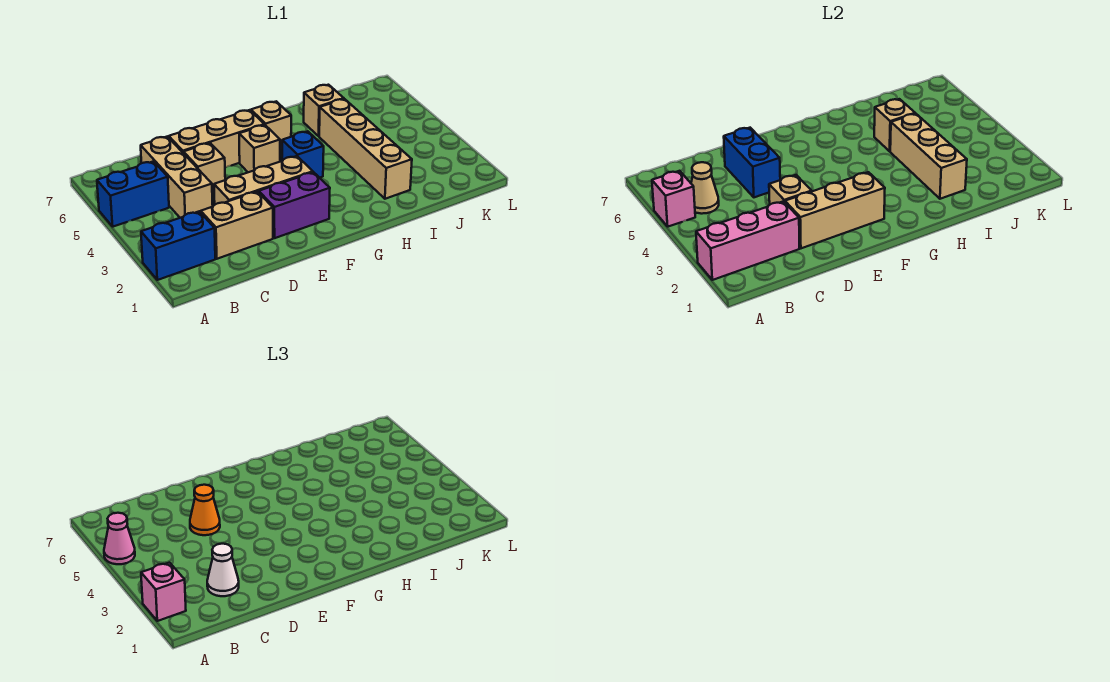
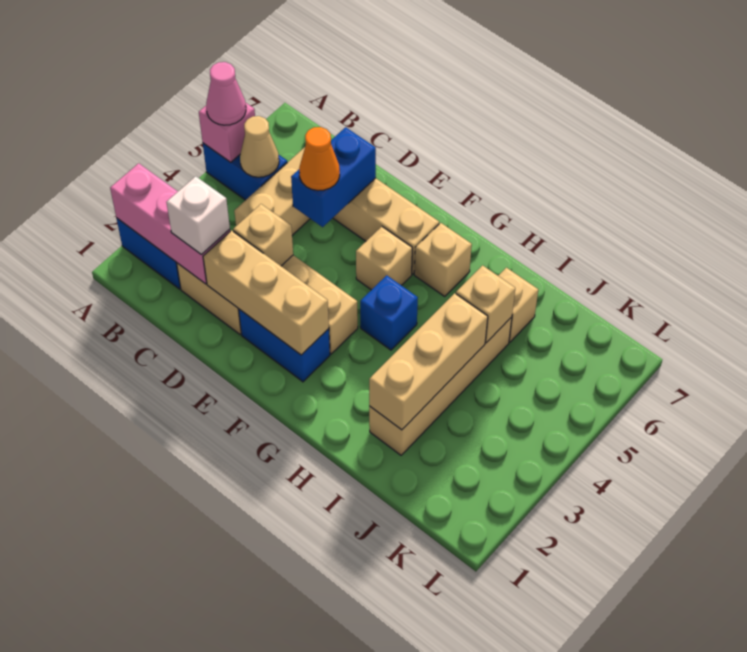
pink brick A2 level 3 -> none
white cone C2 level 3 -> white brick C2 level 3
tan brick D5 level 1 -> none
purple brick E2:F2 level 1 -> blue brick E2:F2 level 1

